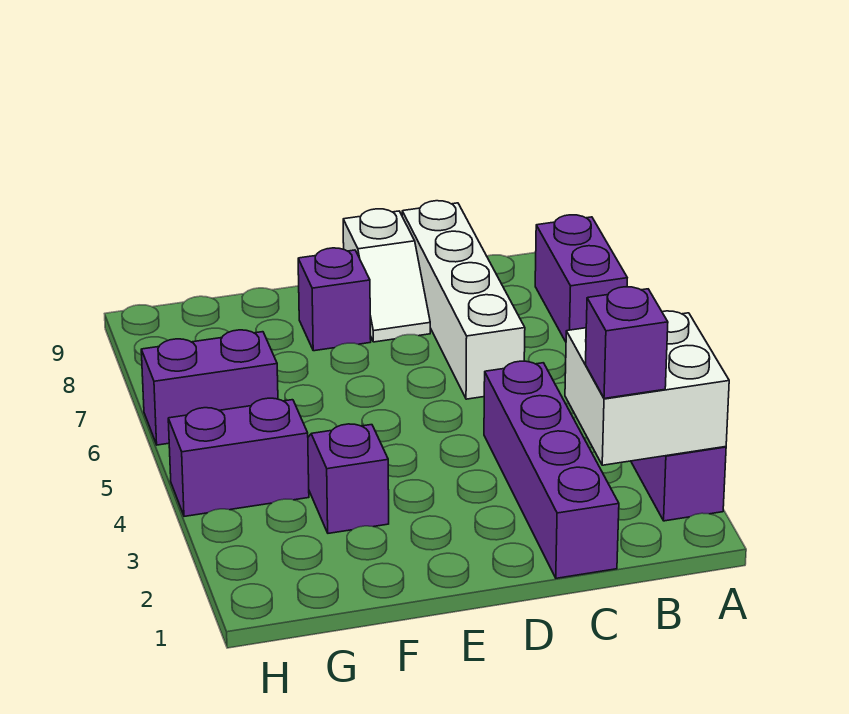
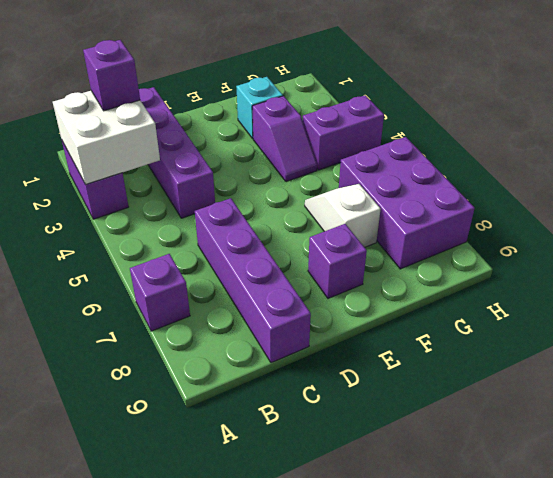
purple brick A7:A8 level 1 -> purple brick A7 level 1
white brick C6:C9 level 1 -> purple brick C6:C9 level 1
white slope D8:D9 level 1 top 9 -> white slope F6:F7 level 1 top 7
none -> cyan brick F2 level 1
purple brick G6:H6 level 1 -> purple brick G6:H8 level 1

